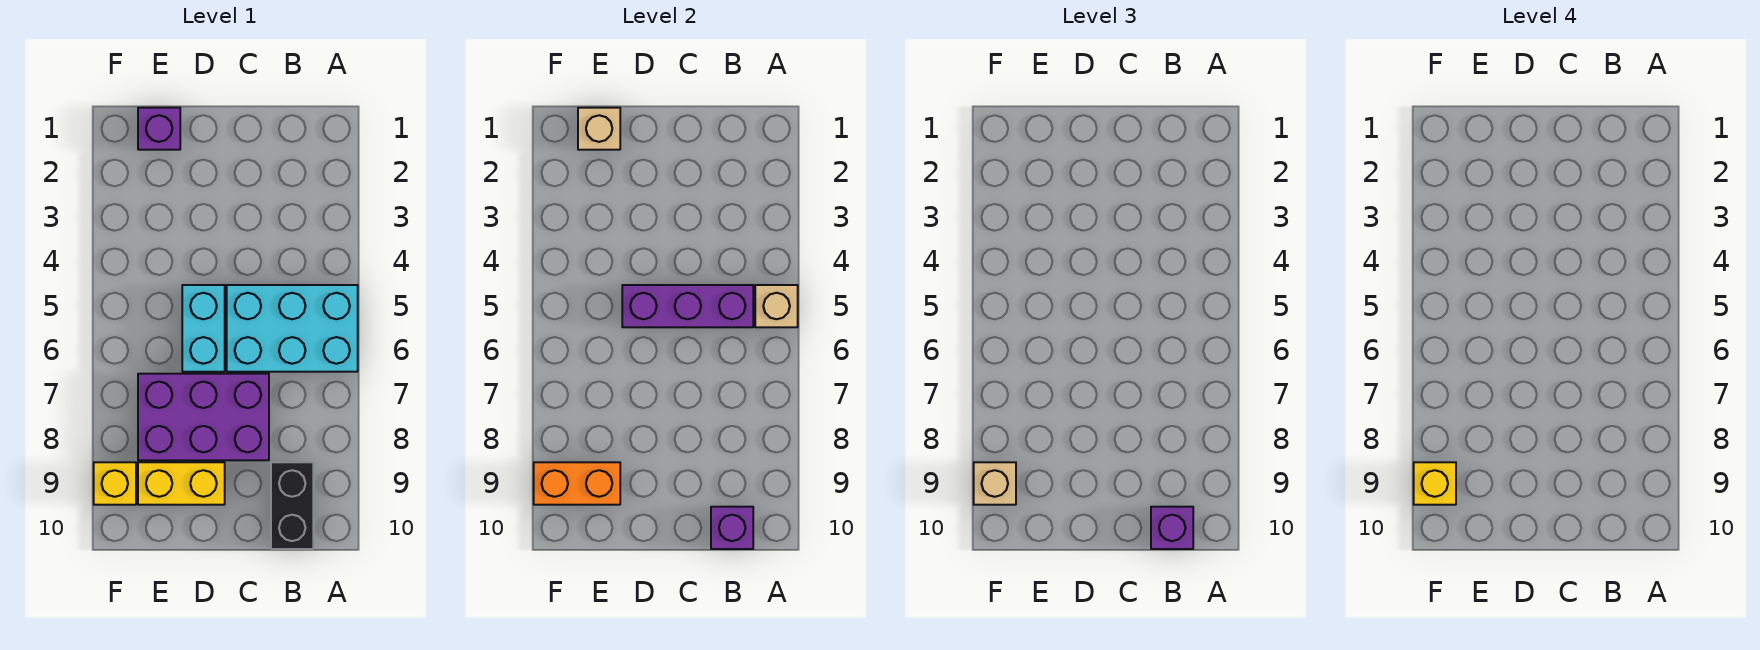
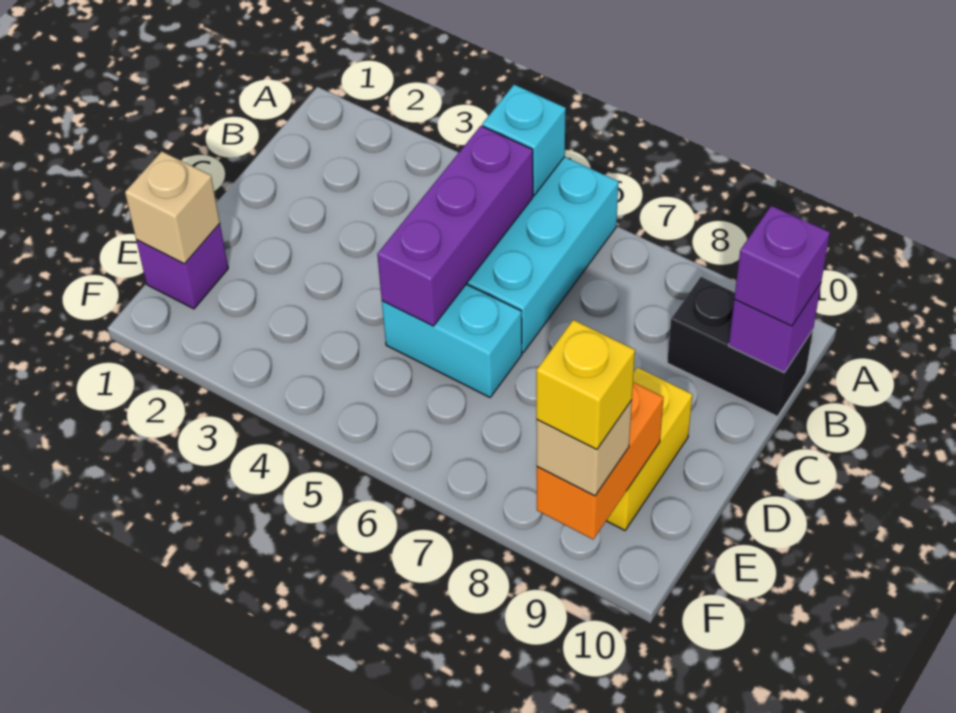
tan brick A5 level 2 -> cyan brick A5 level 2
purple brick C7:E8 level 1 -> none
yellow brick F9 level 1 -> none

